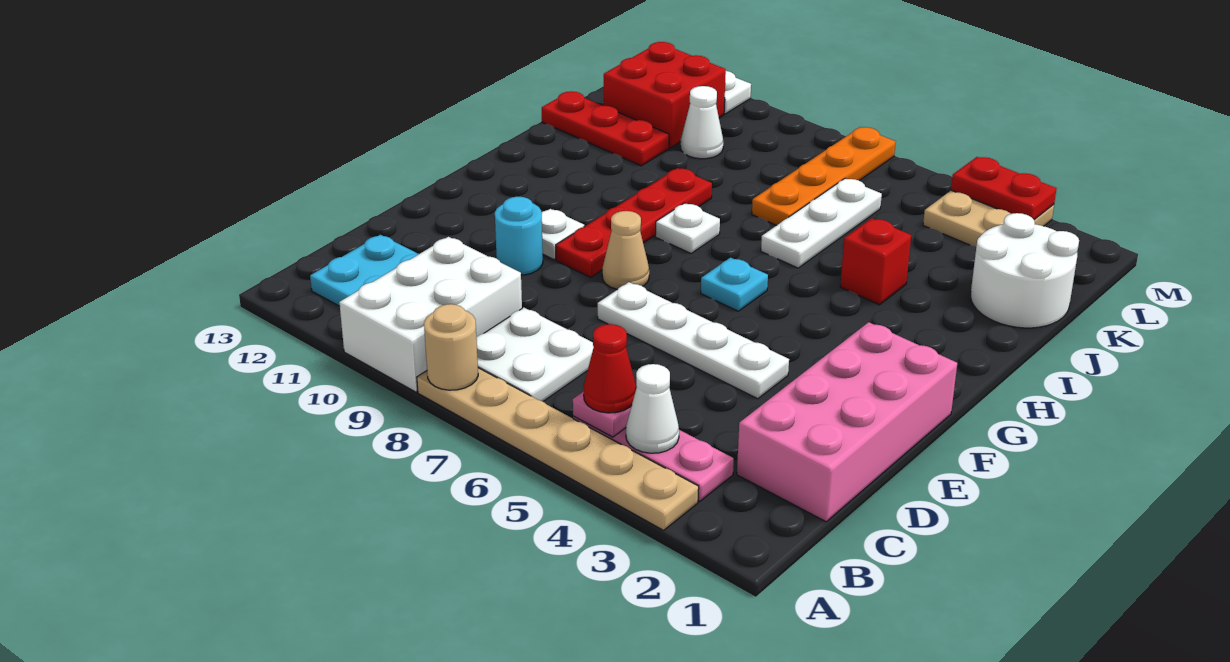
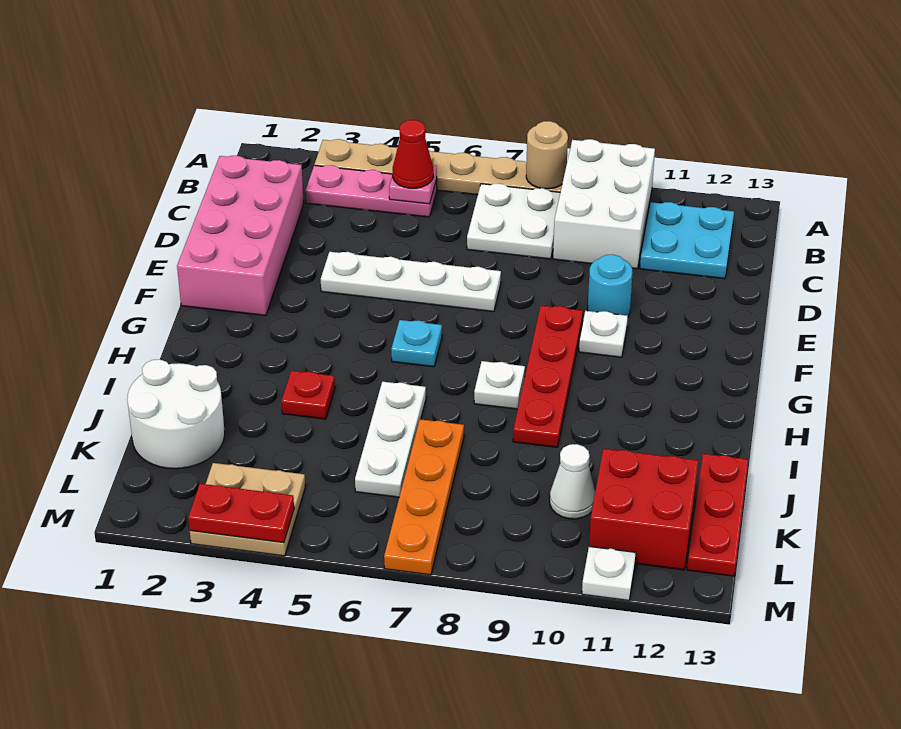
white cone B4 level 2 -> none
tan cone F8 level 1 -> none
red brick I4 level 1 -> red plate I4 level 1
red plate J11:J13 level 1 -> red plate J13:L13 level 1

